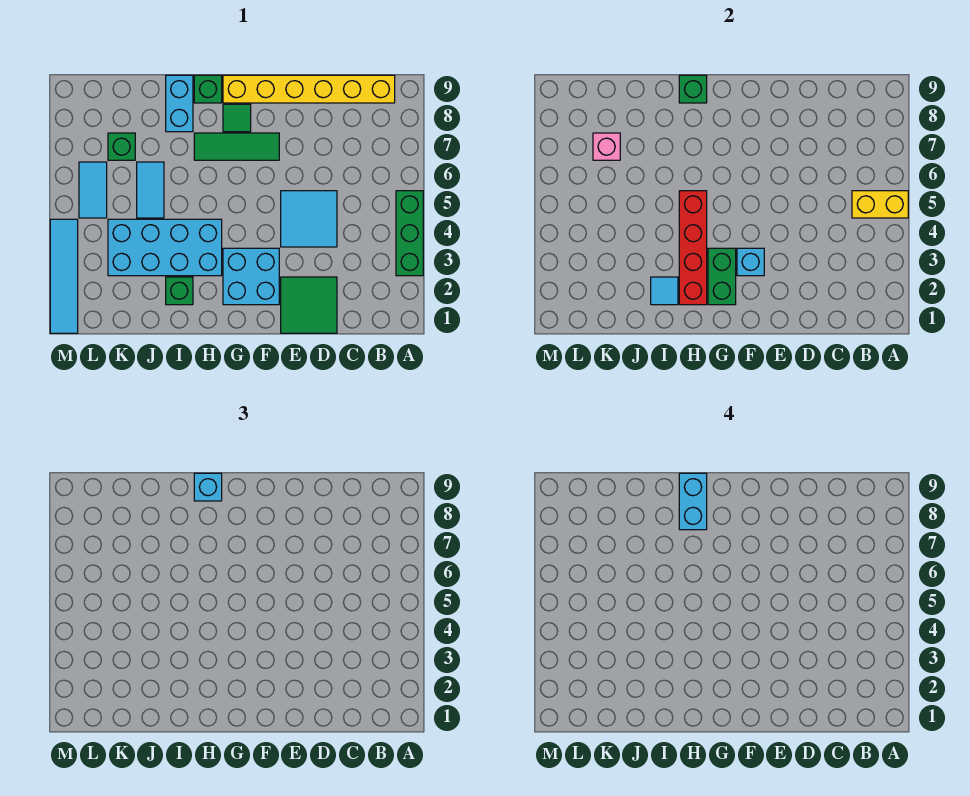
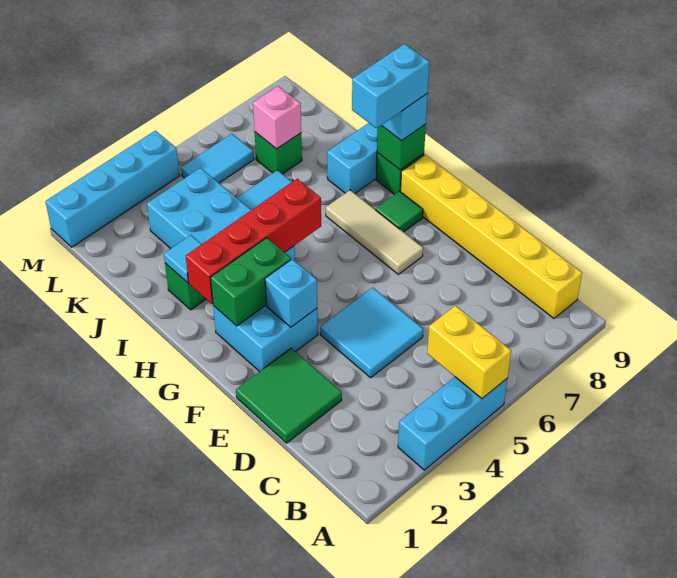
green brick A3:A5 level 1 -> cyan brick A3:A5 level 1
green tile F7:H7 level 1 -> tan tile F7:H7 level 1
cyan tile M1:M4 level 1 -> cyan brick M1:M4 level 1

